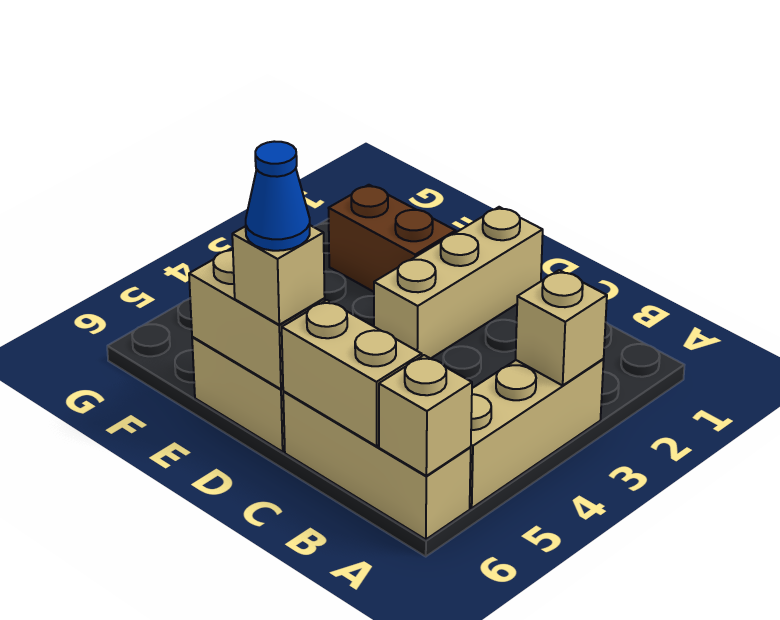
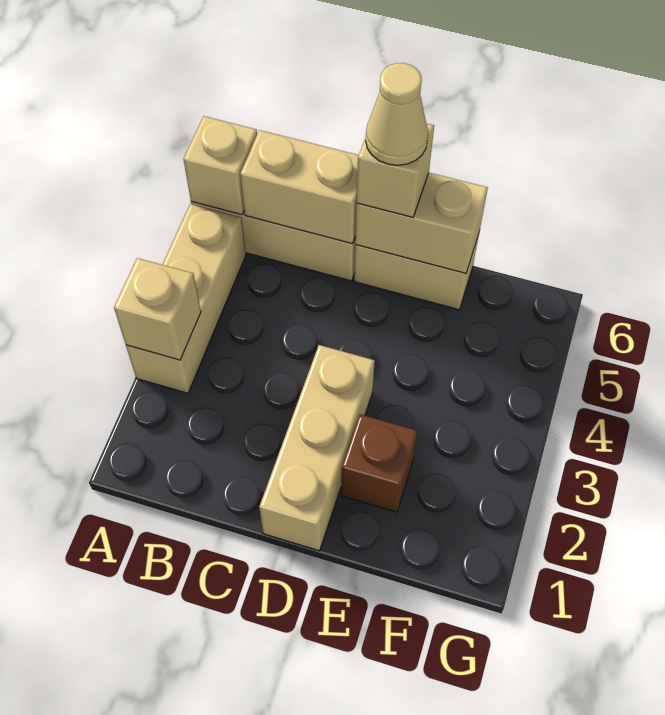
blue cone D6 level 4 -> tan cone D6 level 4
brown brick E2:F2 level 1 -> brown brick E2 level 1

